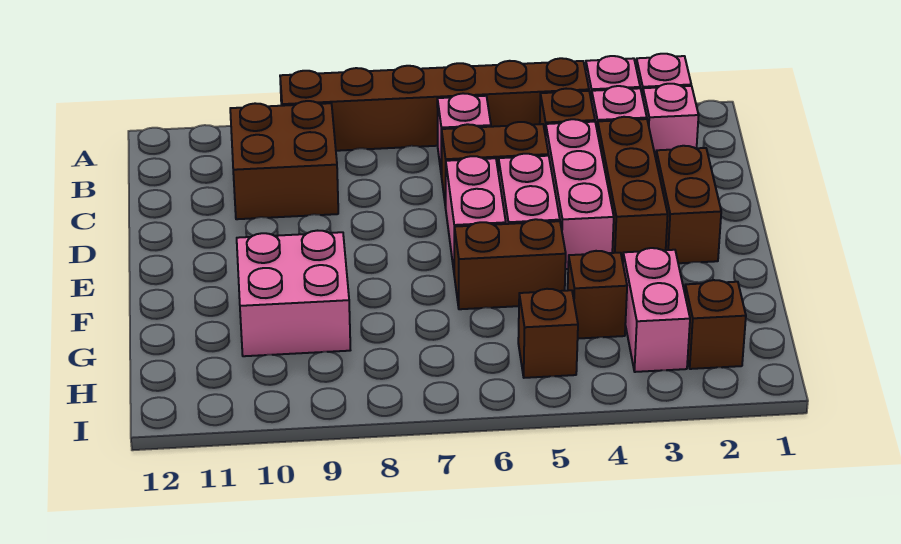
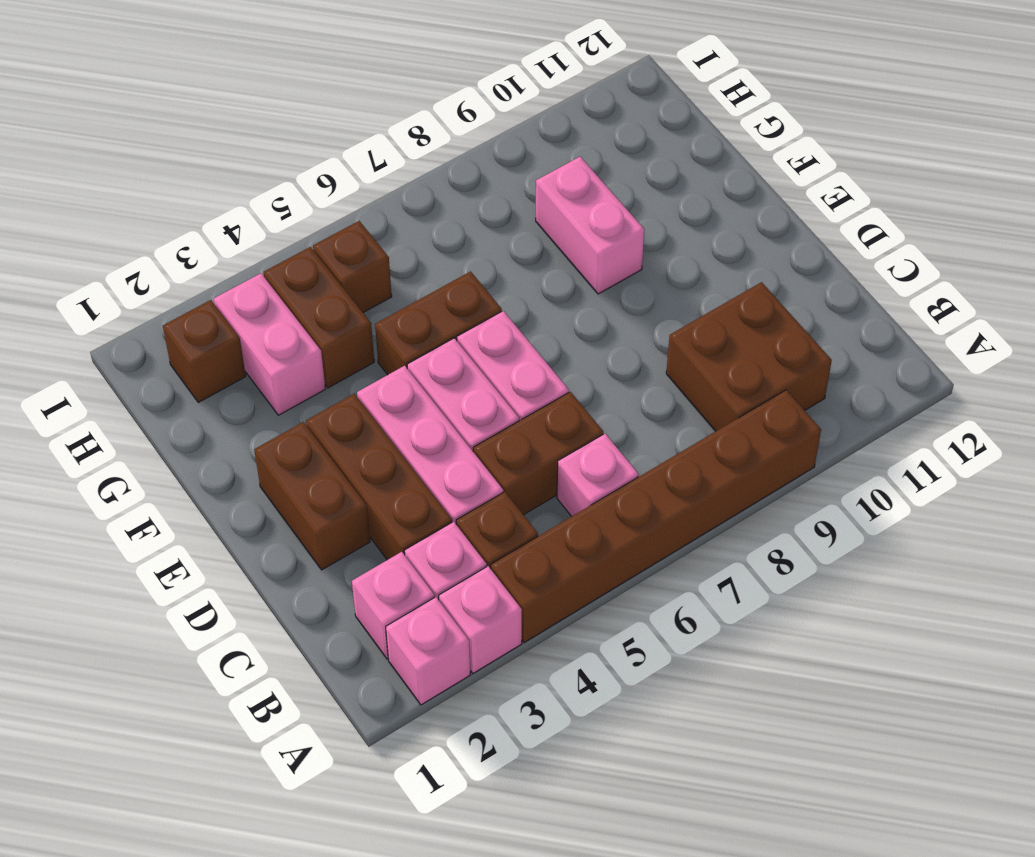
pink brick F9:G10 level 1 -> pink brick F9:G9 level 1
brown brick G4 level 1 -> brown brick G4:H4 level 1

